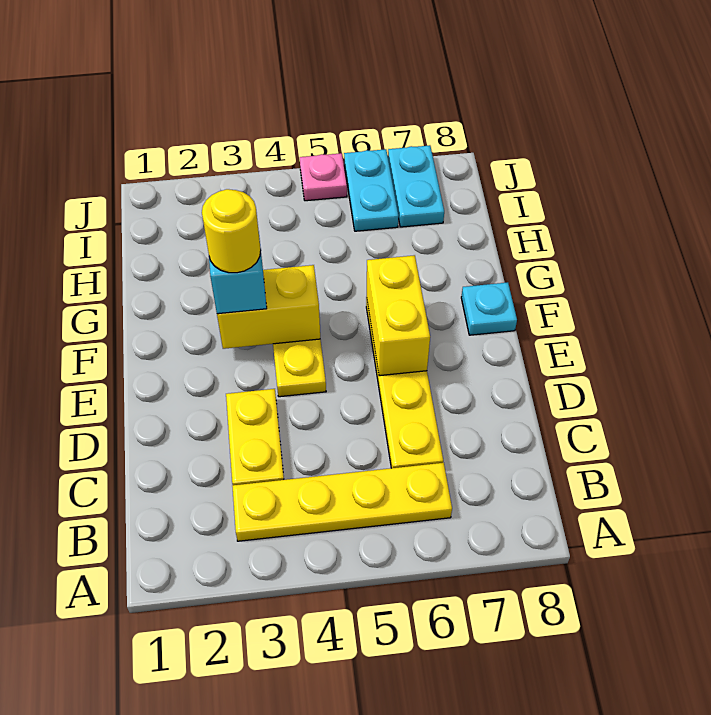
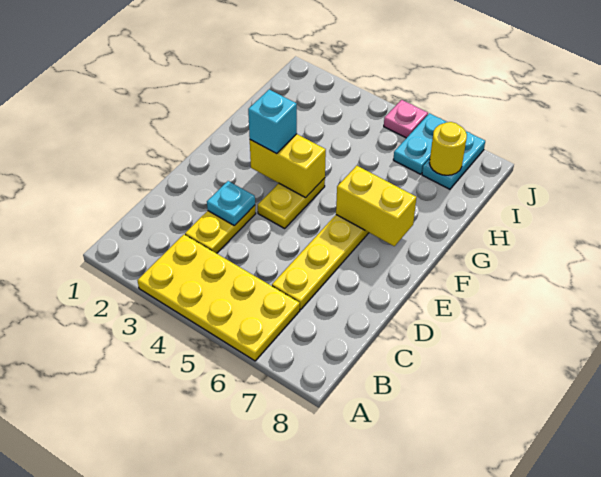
yellow plate B3:B6 level 1 -> yellow plate A3:B6 level 1
yellow brick E6:F6 level 2 -> yellow brick F6:F7 level 2
yellow round brick F3 level 4 -> yellow round brick I7 level 2
cyan plate F8 level 1 -> cyan plate D3 level 2

